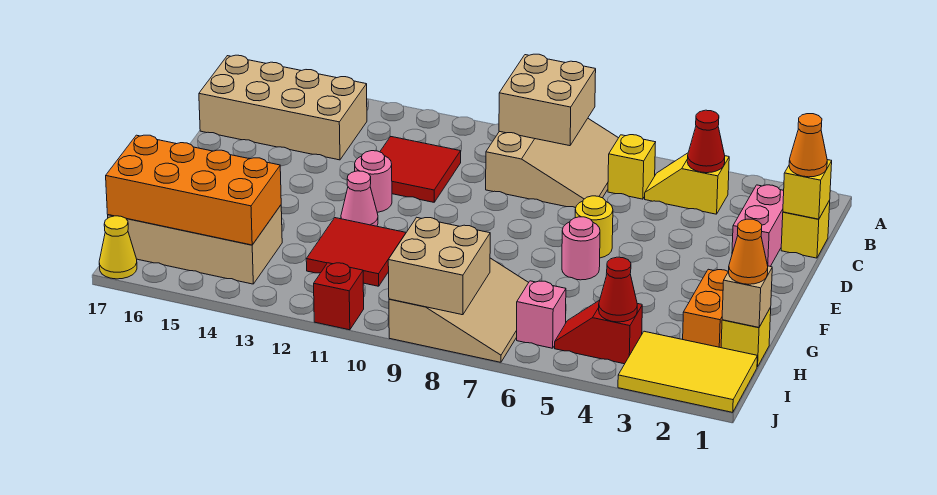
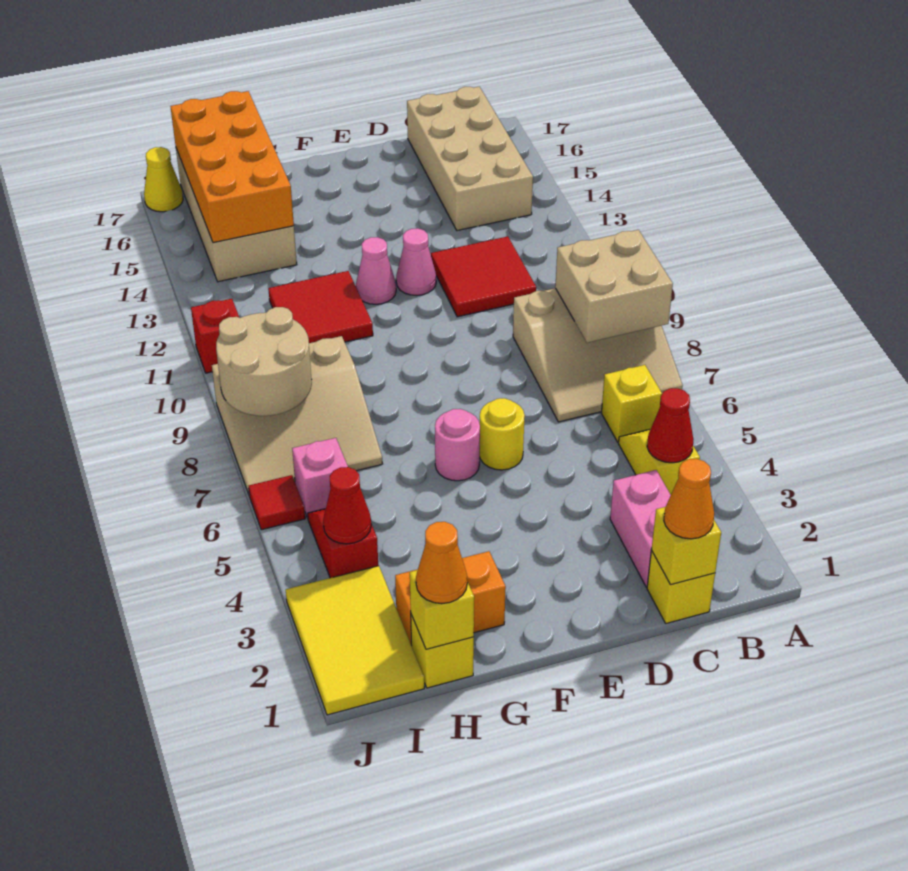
pink brick C2:D2 level 1 -> pink brick C2:C3 level 1
pink round brick E12 level 1 -> pink cone E12 level 1
tan brick H1 level 2 -> yellow brick H1 level 2
tan brick I8:J9 level 2 -> tan round brick I8:J9 level 2
none -> red tile J6 level 1

